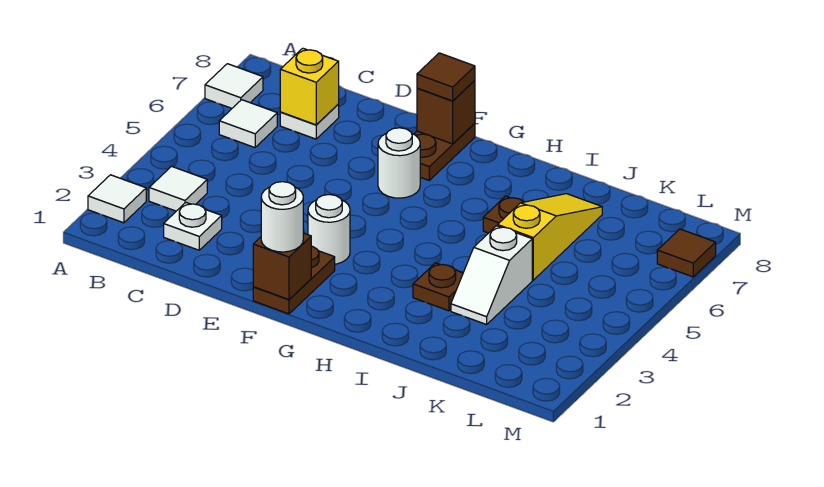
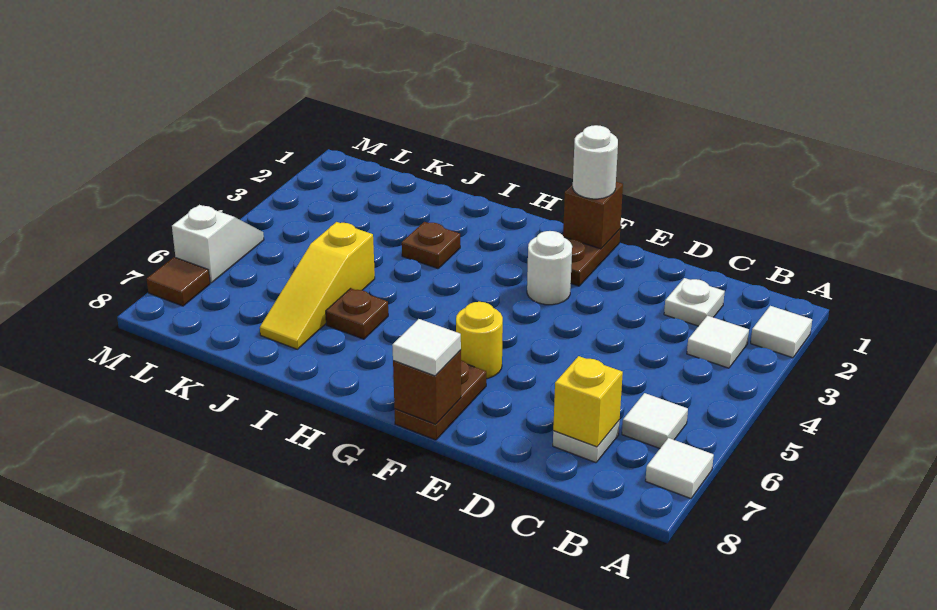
white round brick F6 level 1 -> yellow round brick F6 level 1
brown tile F8 level 3 -> white tile F8 level 3
white slope J3:J4 level 1 top 4 -> white slope M5:M6 level 1 top 6

